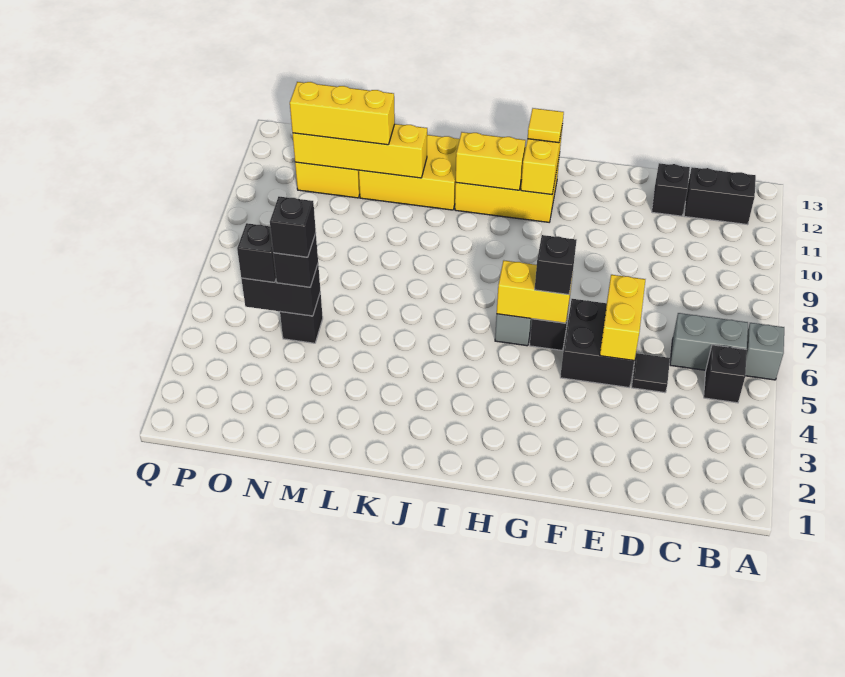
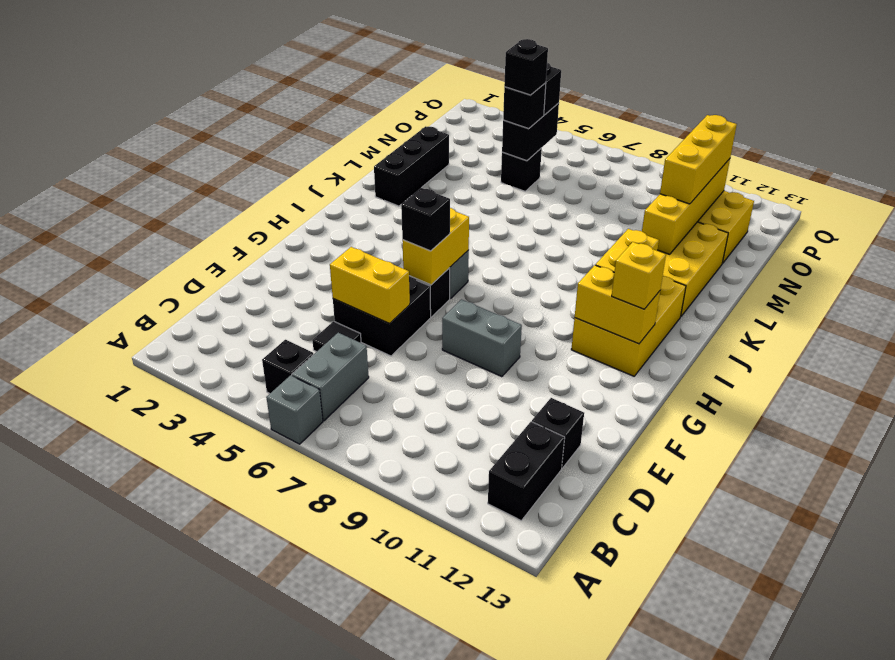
none -> grey brick F8:F9 level 1
yellow tile H12 level 3 -> yellow brick H12 level 3
none -> black brick K2:M2 level 1

